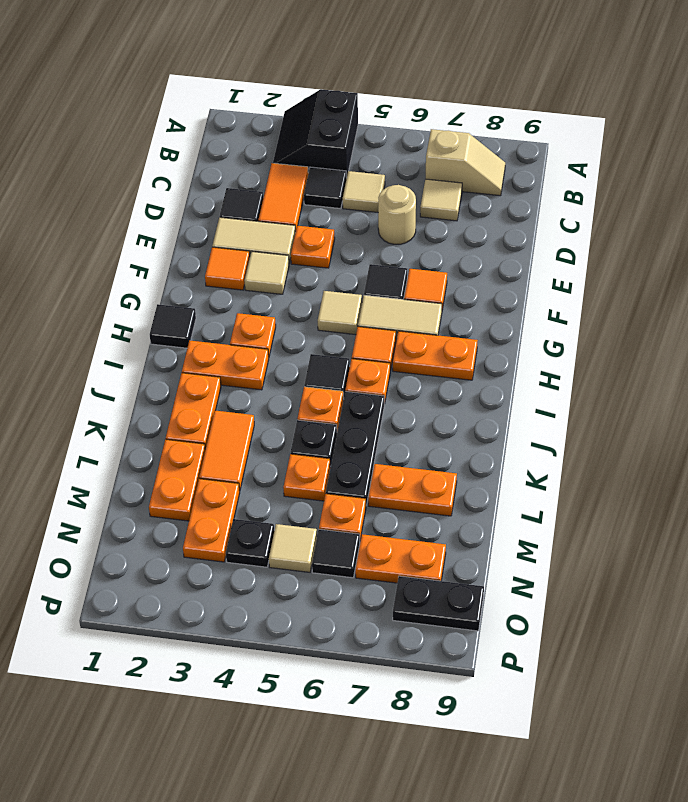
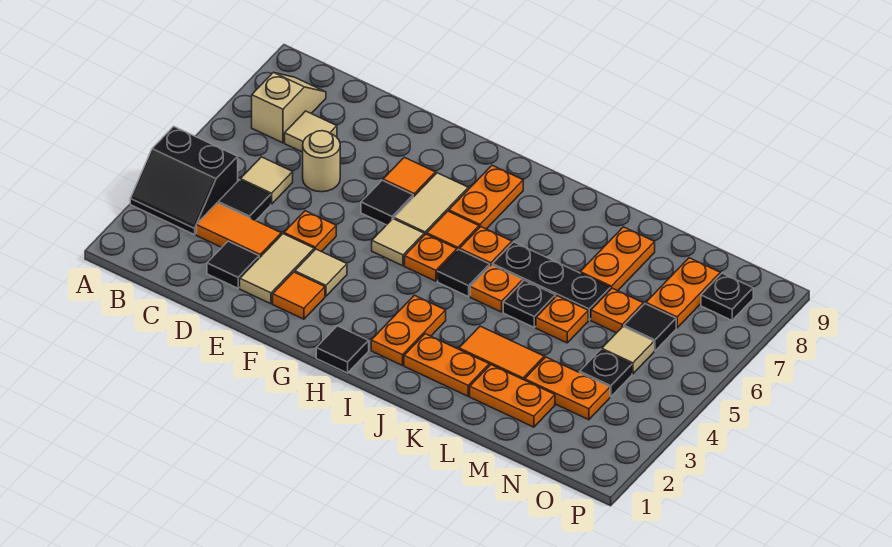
orange plate H3 level 1 -> orange plate H5 level 1
black plate O8:O9 level 1 -> black plate O8 level 1

